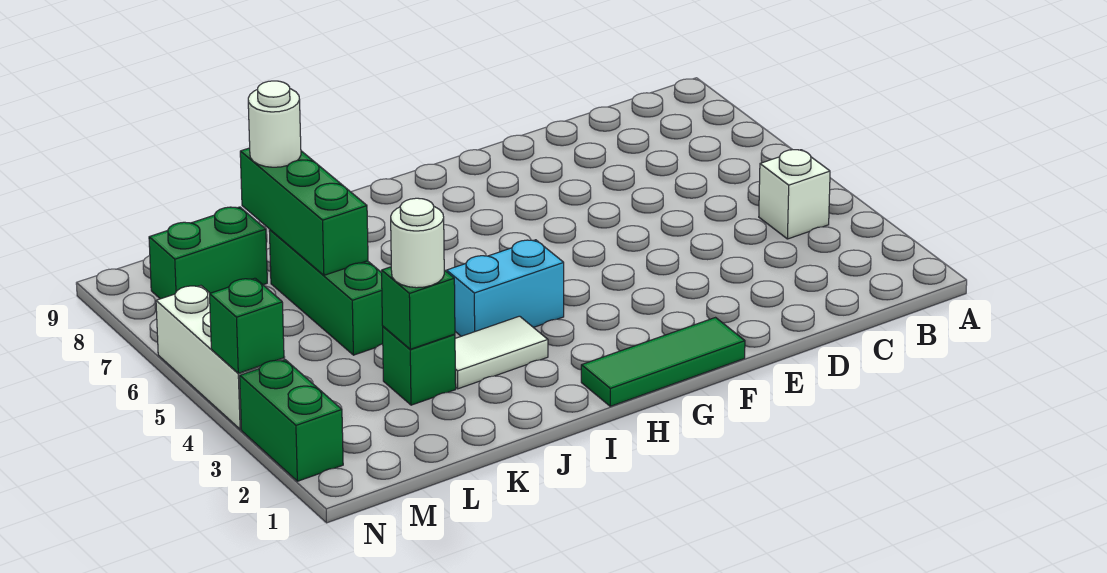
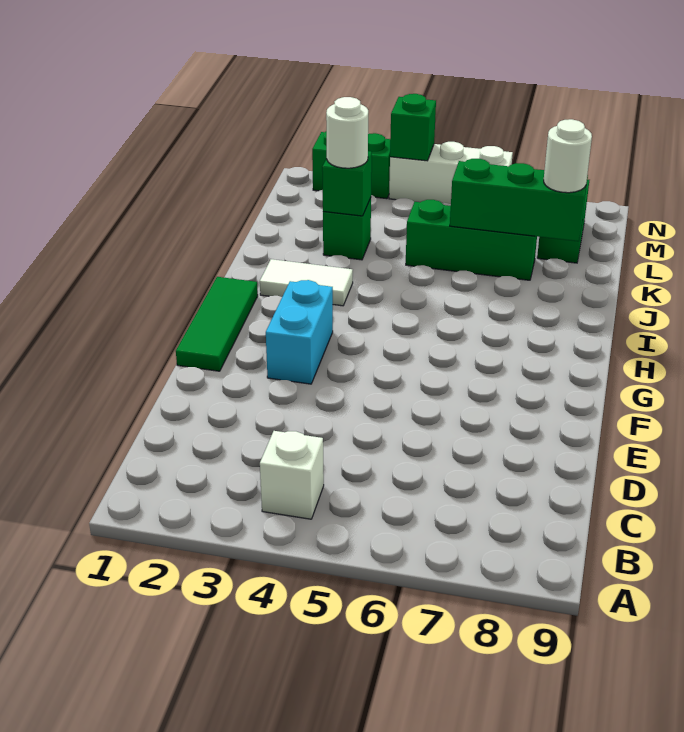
cyan brick H4:I4 level 1 -> cyan brick F3:G3 level 1
white tile I3:J3 level 1 -> white tile I2:I3 level 1

